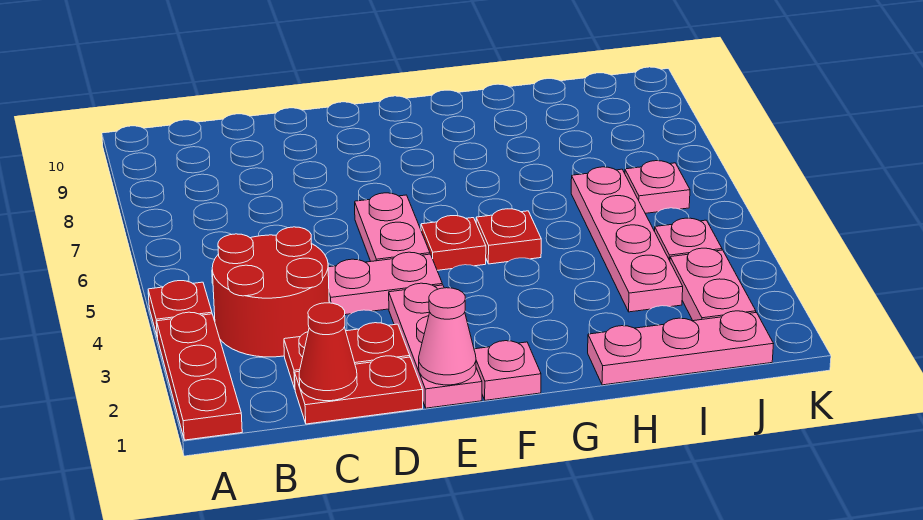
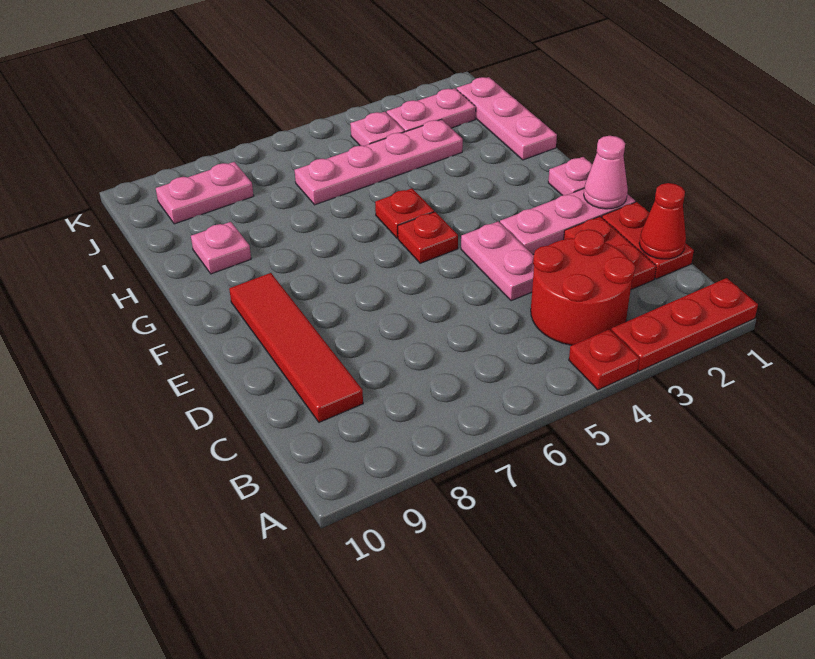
none -> red tile C9:F9 level 1
pink plate E5:E6 level 1 -> pink plate J8:J9 level 1
pink plate J6 level 1 -> pink plate H9 level 1

